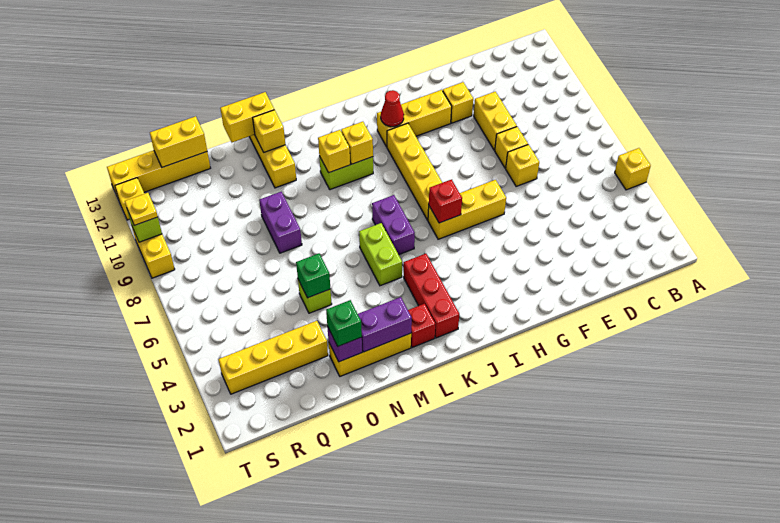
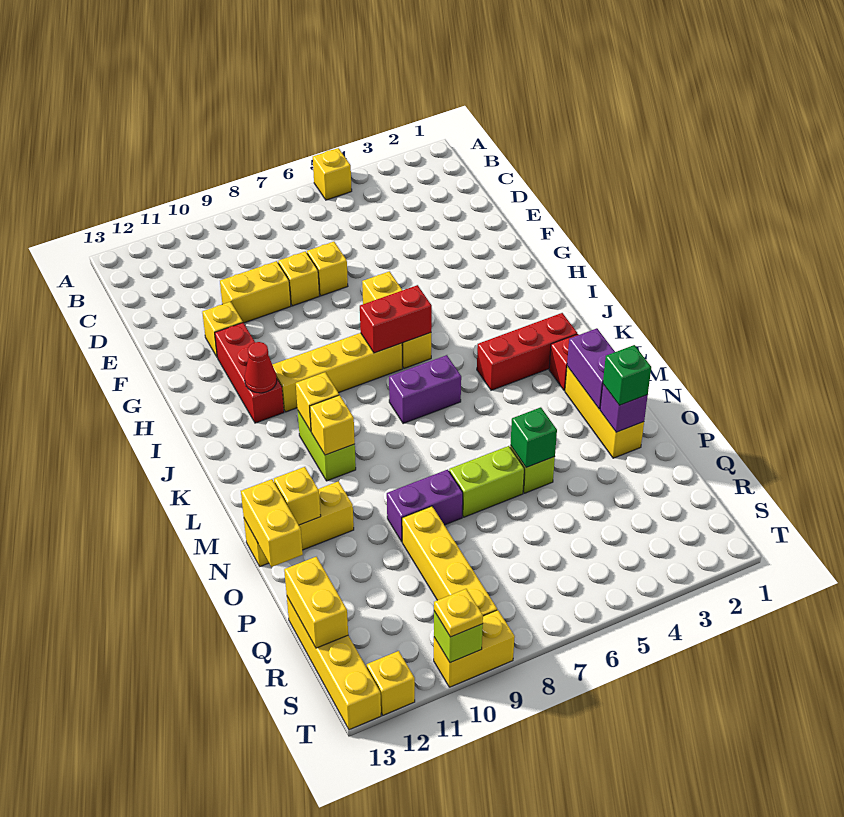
yellow brick G11:I11 level 1 -> red brick G11:I11 level 1
red brick I6 level 2 -> red brick I6:I7 level 2
lime brick L5:L6 level 1 -> lime brick O6:O7 level 1
yellow brick P3:S3 level 1 -> yellow brick P9:S9 level 1

